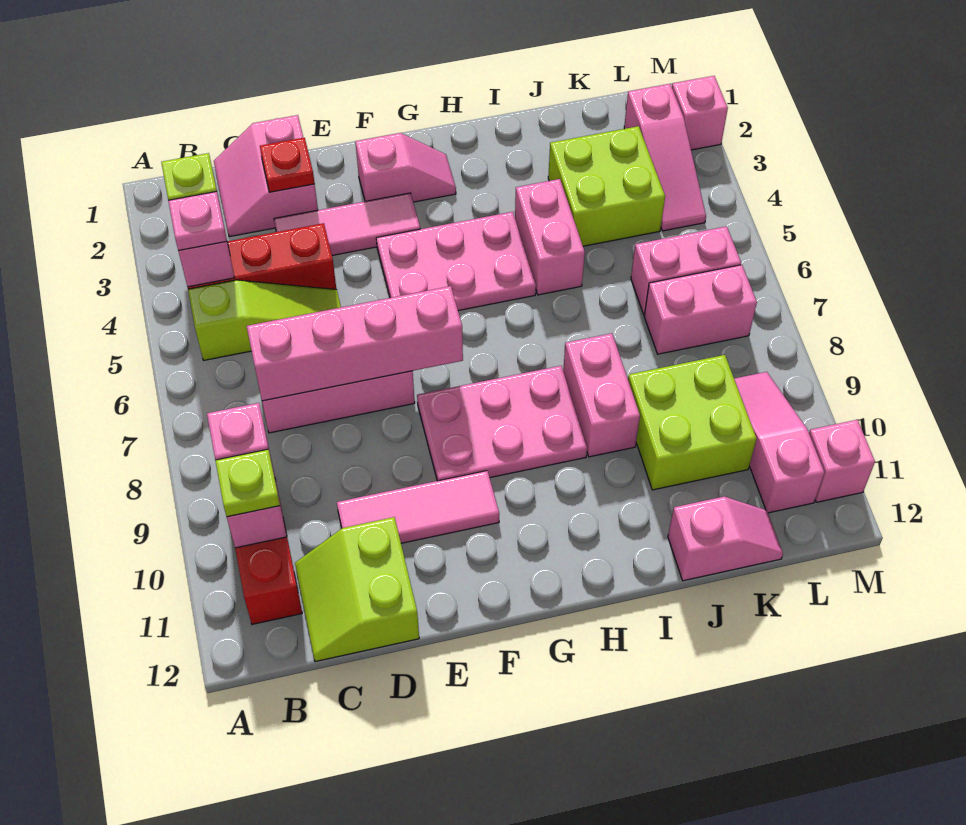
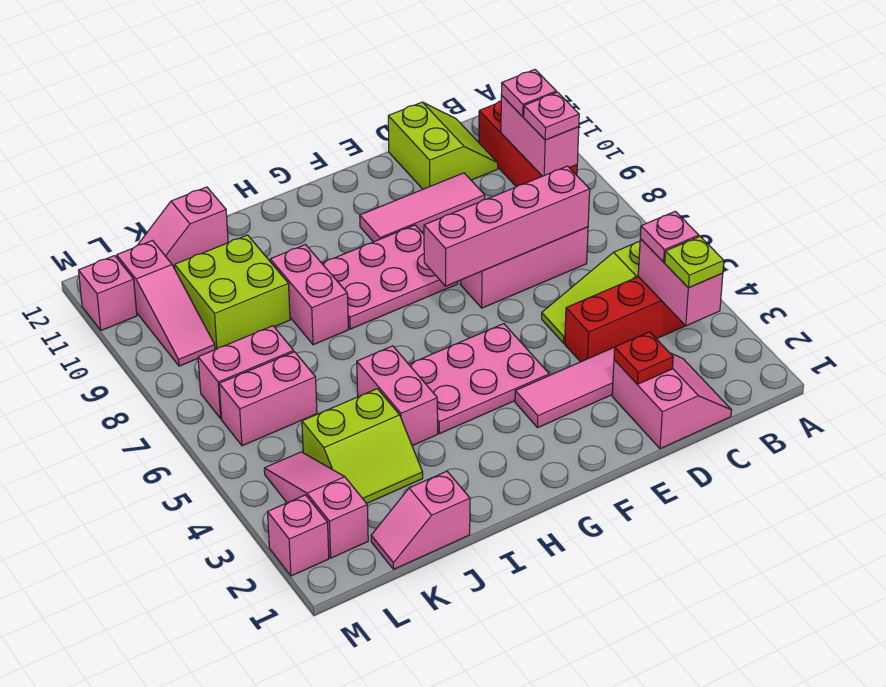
lime plate B10 level 3 -> pink plate B10 level 3
pink slope F2:G2 level 1 top F -> pink slope J1:K1 level 1 top J
lime brick J3:K4 level 1 -> lime slope J3:K4 level 1 top 4

